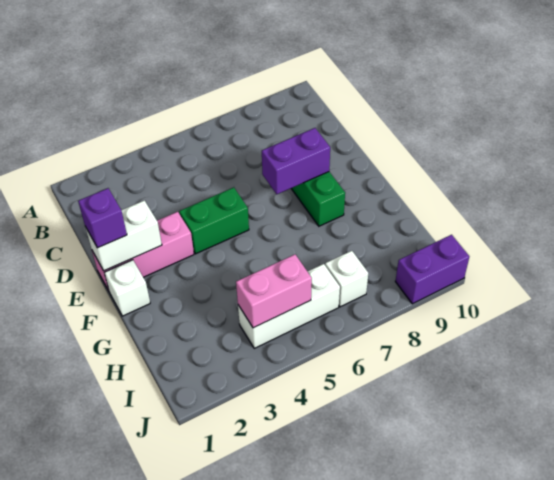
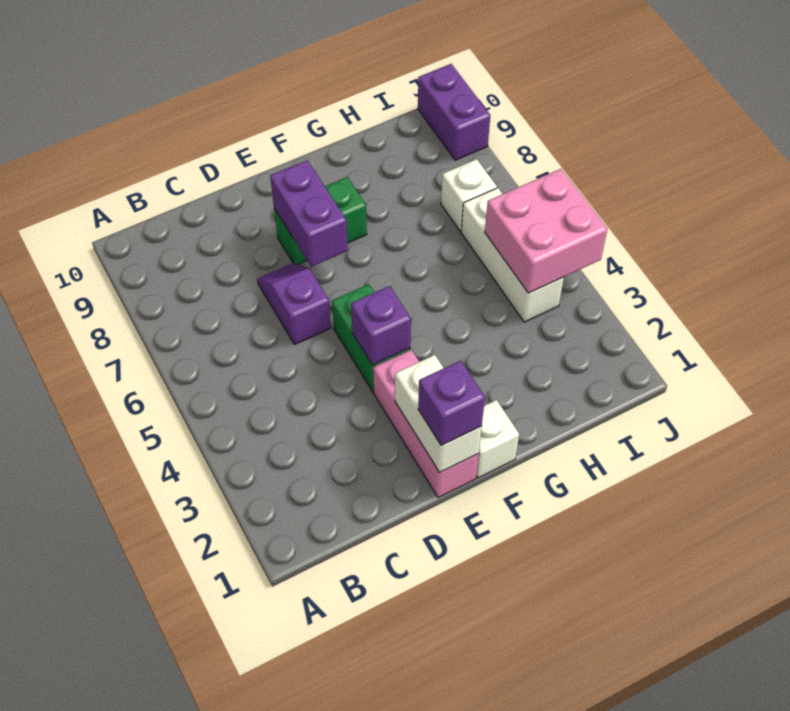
none -> purple slope D6:D7 level 1 top 6
none -> purple brick E4 level 2
pink brick I4:I5 level 2 -> pink brick I4:J5 level 2

